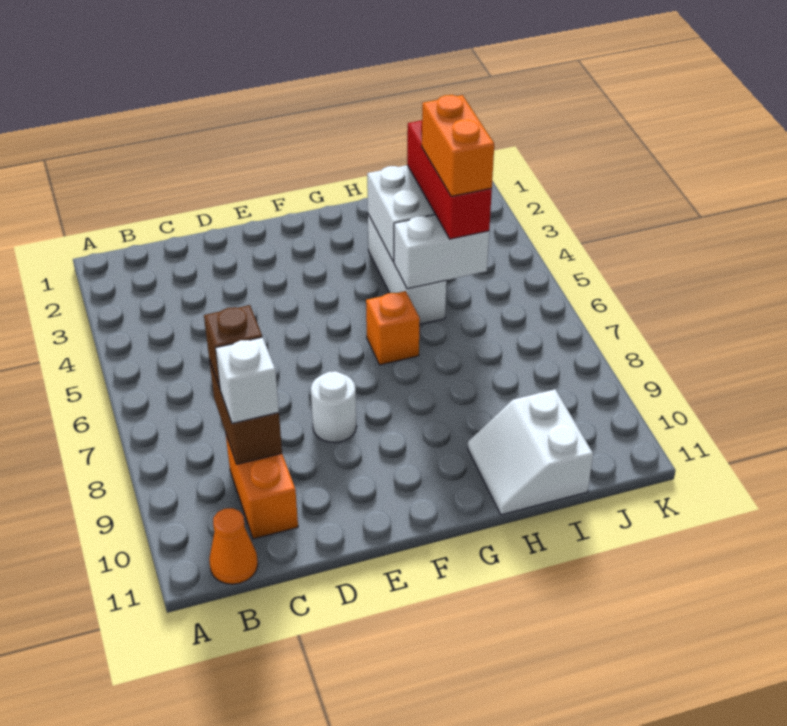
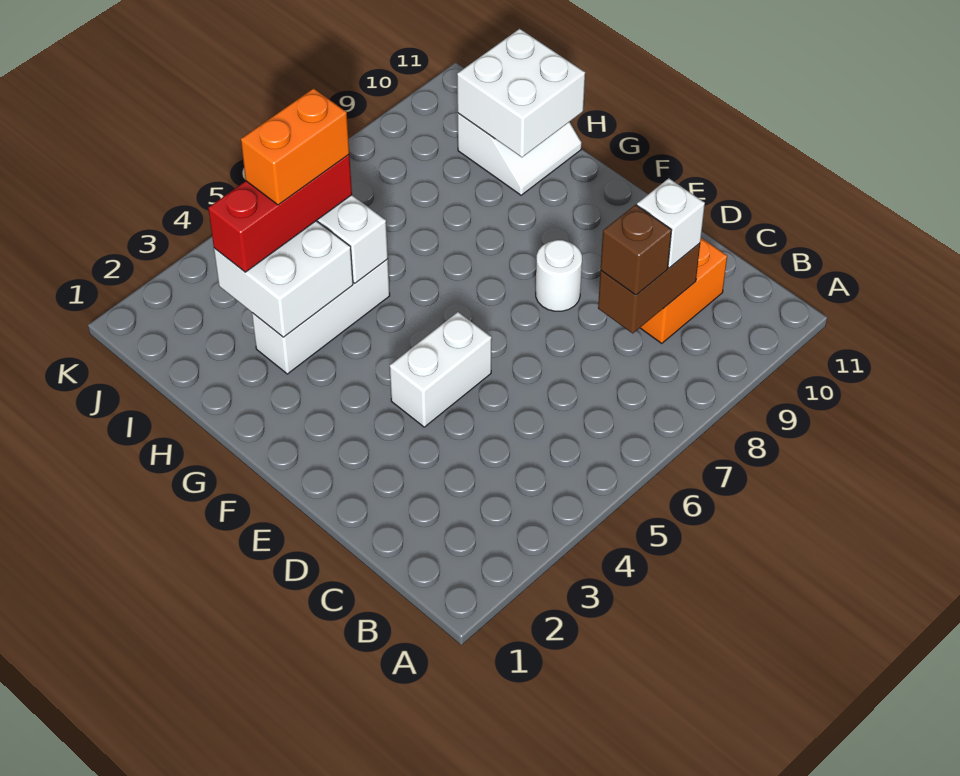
orange cone B11 level 1 -> none
none -> white brick E4:E5 level 1
orange brick G6 level 1 -> none
none -> white brick H10:I11 level 2

